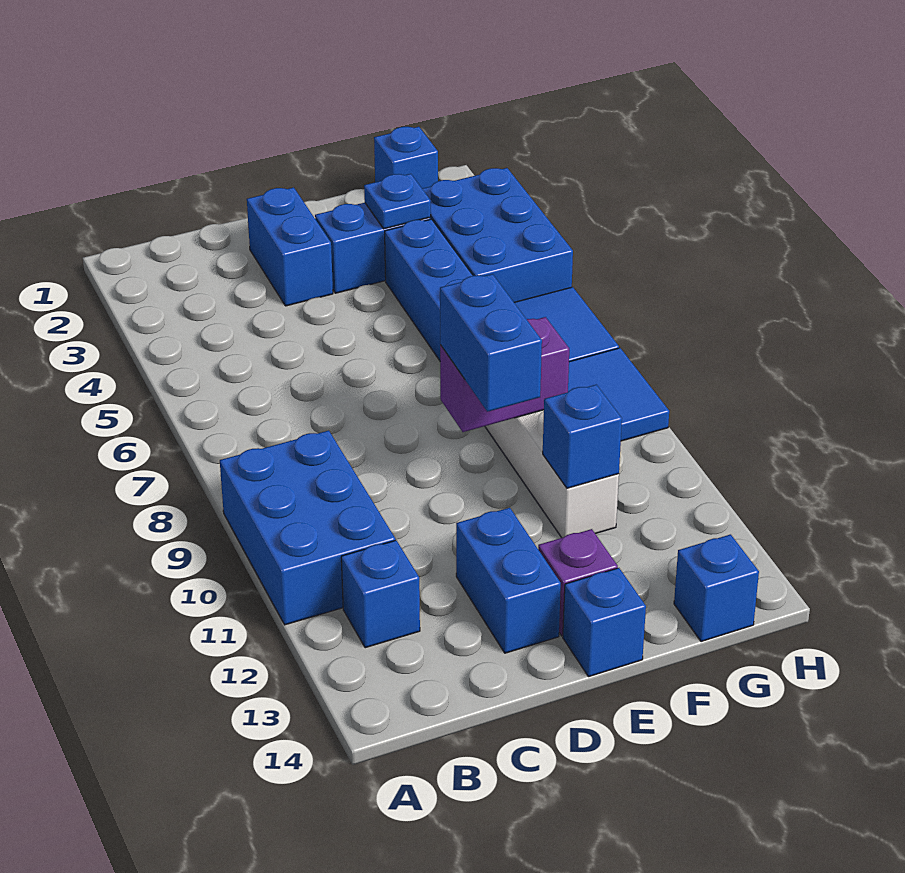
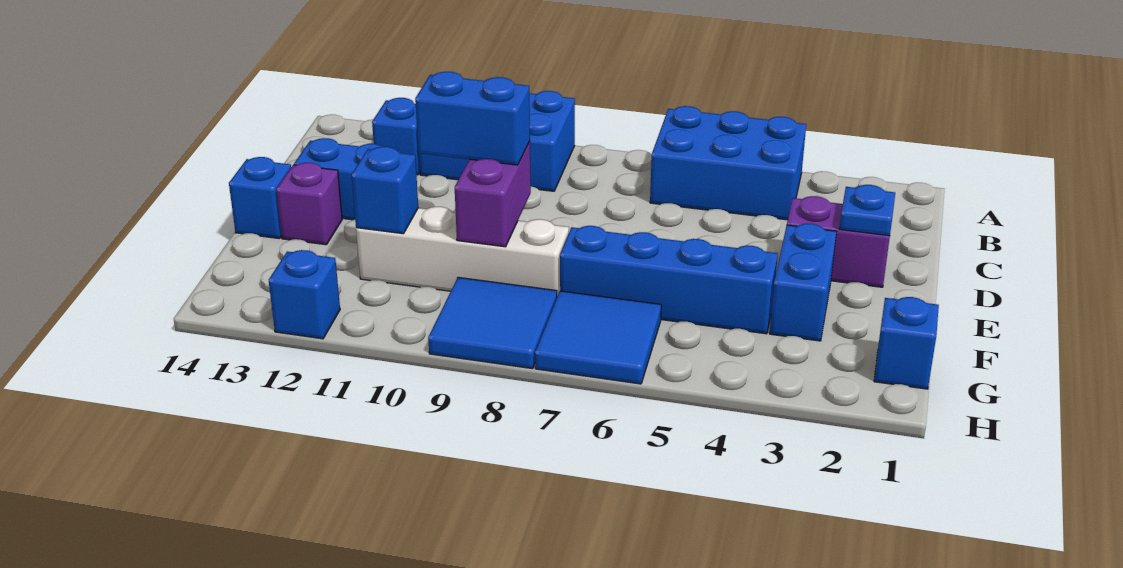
blue brick D2:D3 level 1 -> purple brick D2:D3 level 1
blue plate F3 level 2 -> blue plate D2 level 2
blue brick G3:H5 level 1 -> blue brick A4:B6 level 1
blue brick G14 level 1 -> blue brick H12 level 1

